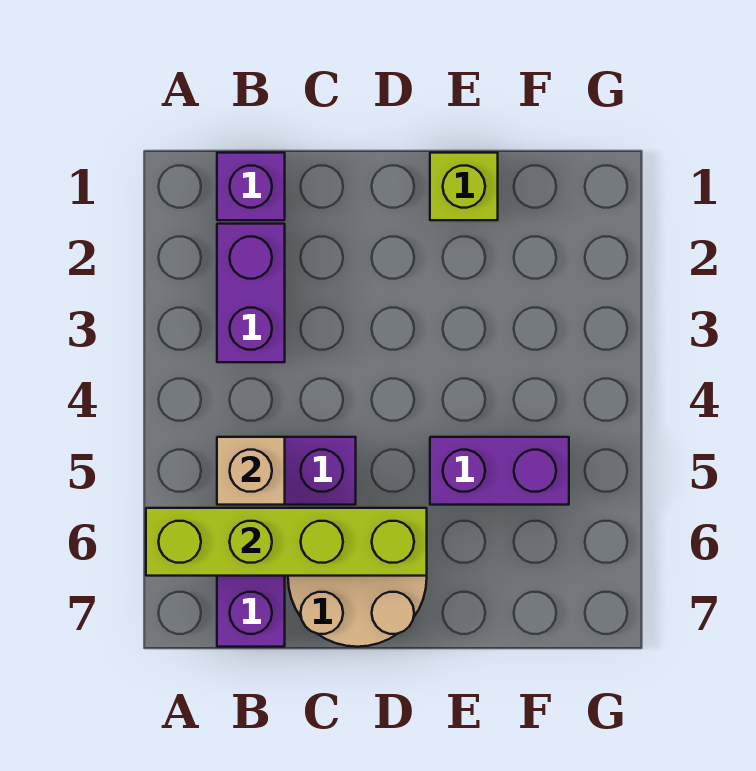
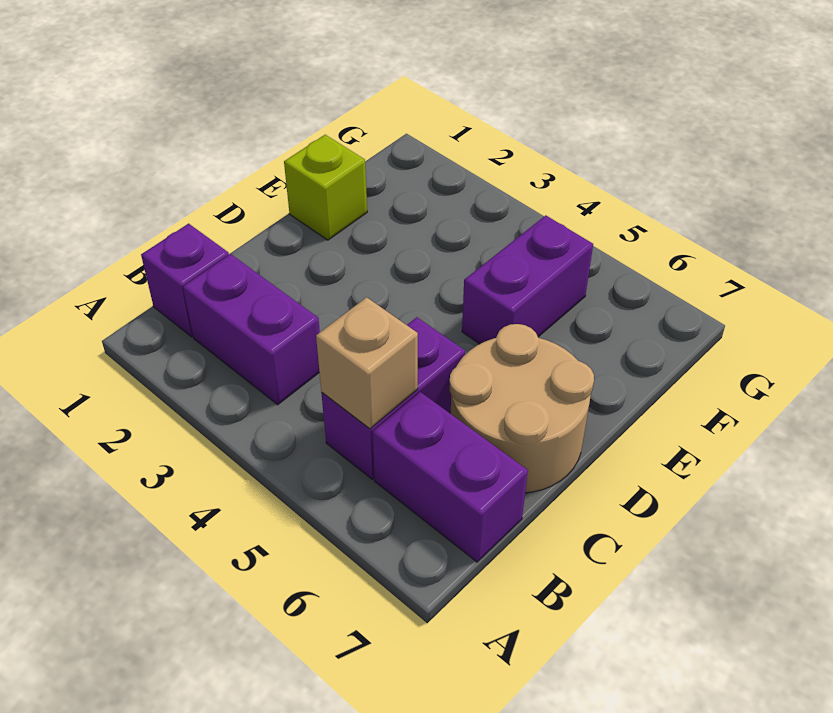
lime brick A6:D6 level 2 -> none

